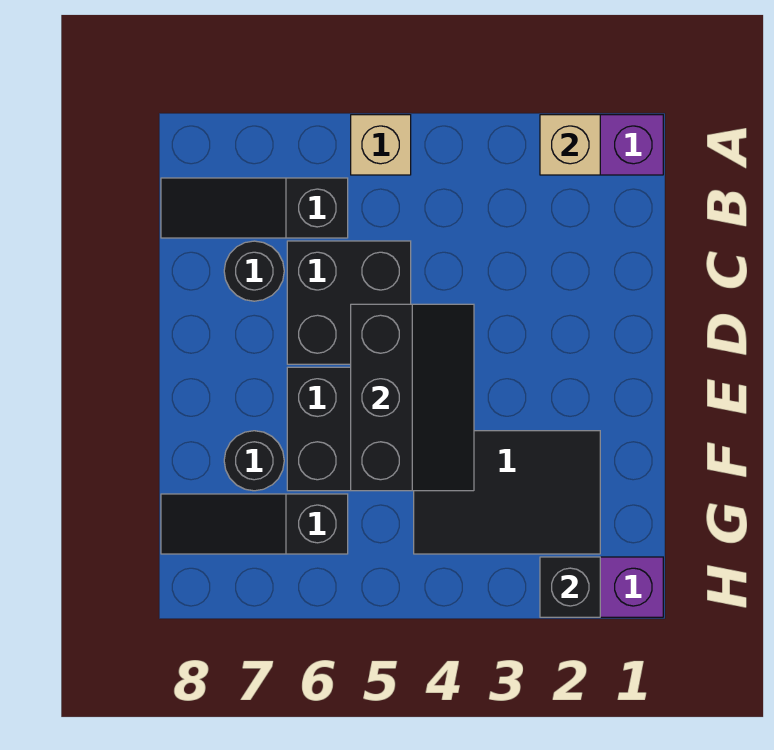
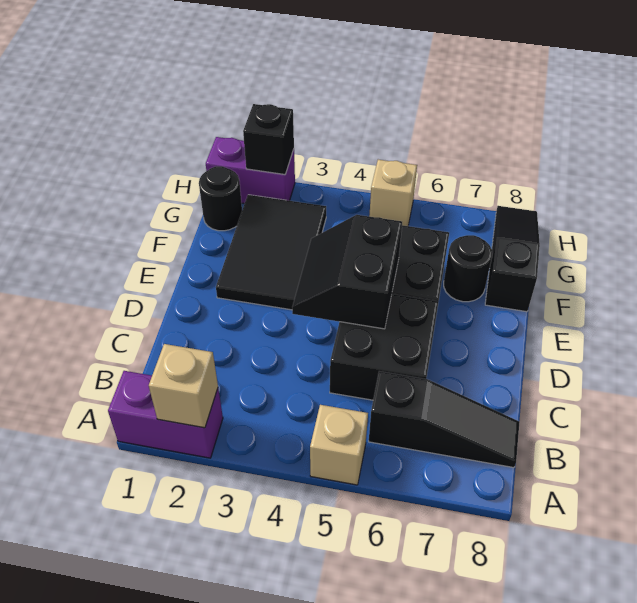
black round brick C7 level 1 -> black round brick G1 level 1
black slope D4:F5 level 2 top 5 -> black slope D4:E5 level 2 top 5
black tile F2:G4 level 1 -> black tile E2:G3 level 1
black slope G6:G8 level 1 top 6 -> black slope F8:H8 level 1 top F
none -> tan brick H5 level 1

